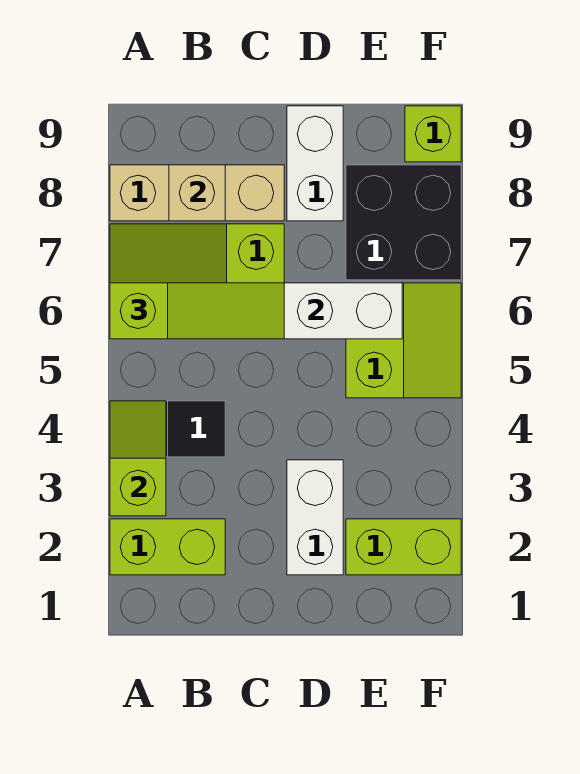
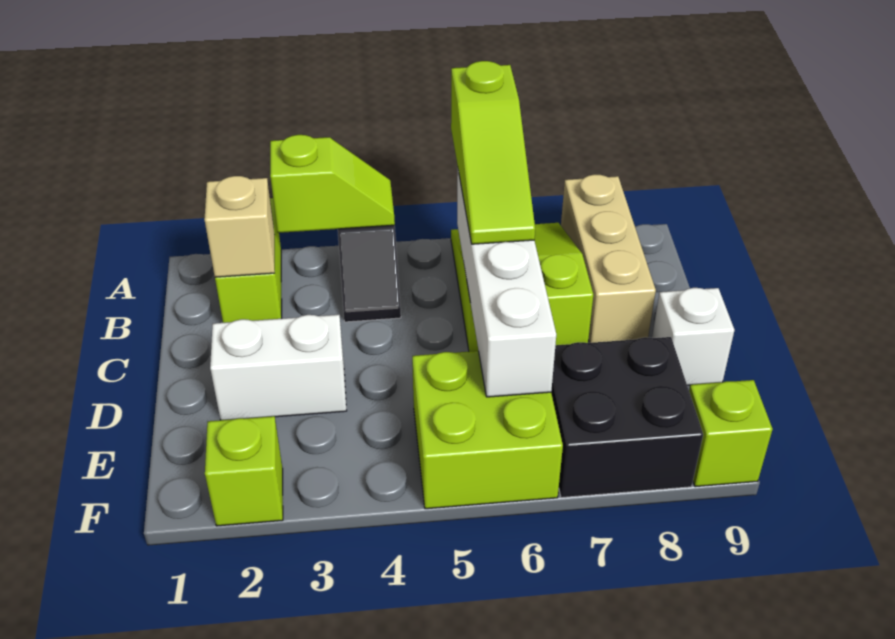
tan brick B8 level 2 -> tan brick B2 level 2
white brick D8:D9 level 1 -> white brick D9 level 1
lime brick E2:F2 level 1 -> lime brick F2 level 1
lime slope E5:F6 level 1 top E -> lime brick E5:F6 level 1

